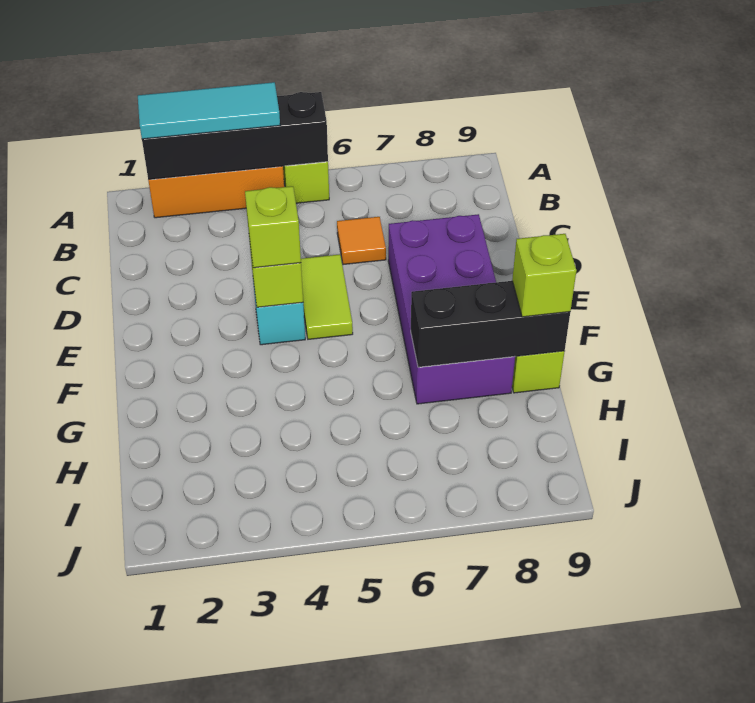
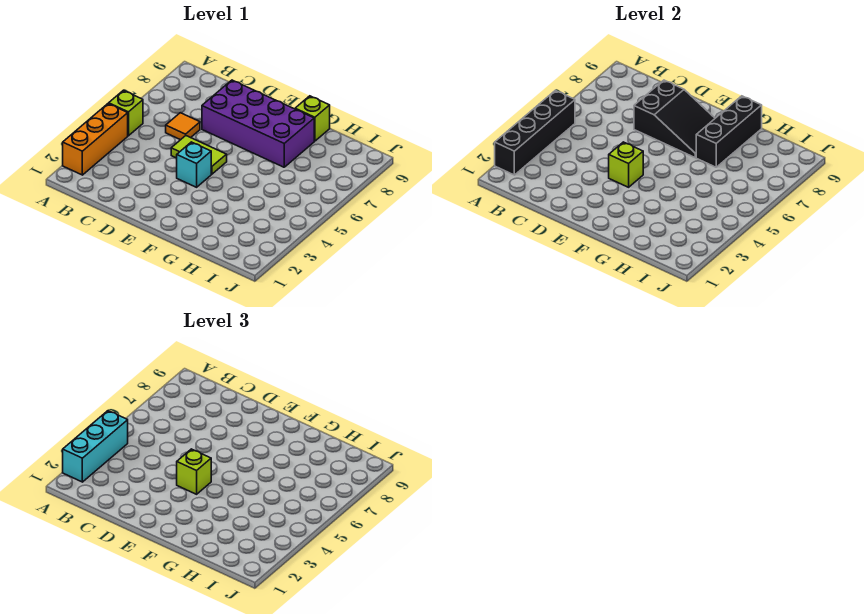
cyan tile A2:A4 level 3 -> cyan brick A2:A4 level 3
none -> black slope D7:F8 level 2 top D
lime brick G9 level 3 -> none

